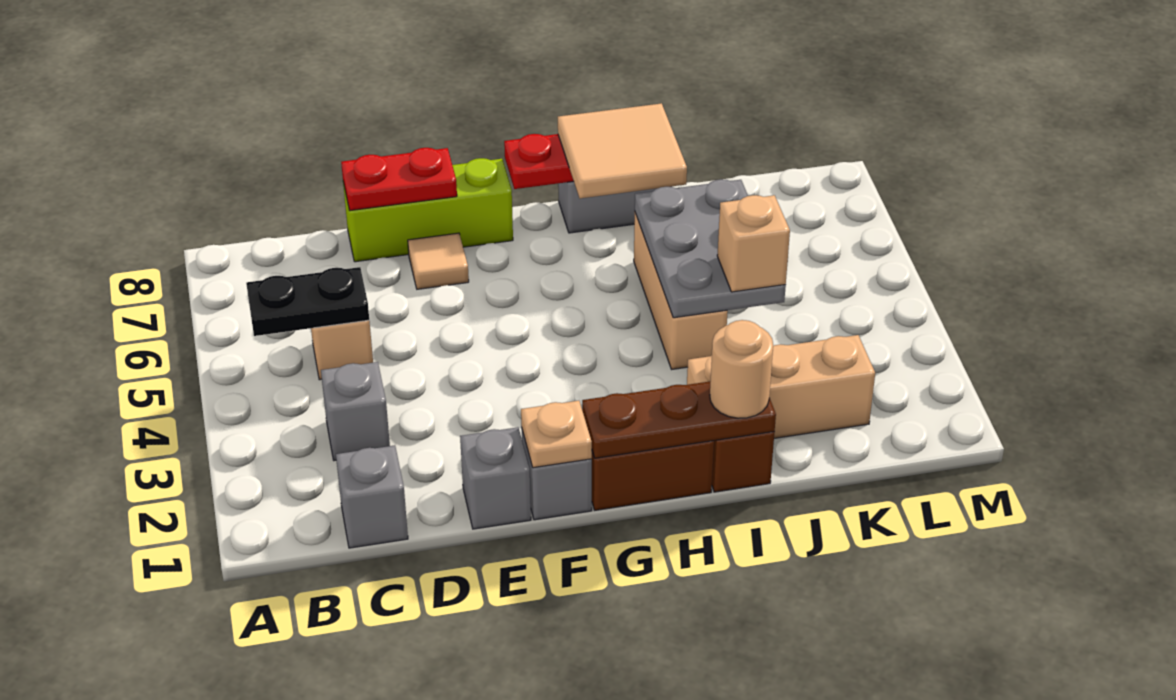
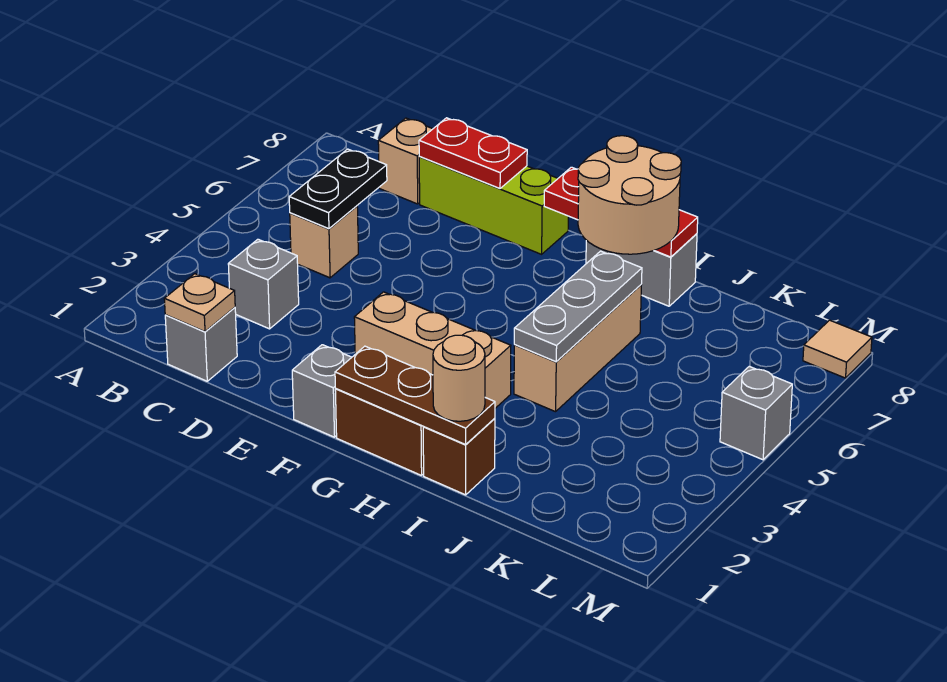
black plate B5:C5 level 2 -> black plate C5:C6 level 2
grey brick E1 level 1 -> grey brick M5 level 1
tan tile E7 level 1 -> tan tile M8 level 1
tan plate F1 level 2 -> tan plate C1 level 2
tan tile H7:I8 level 3 -> tan round brick H7:I8 level 3
tan brick I2:K2 level 1 -> tan brick F3:H3 level 1
grey plate I4:J6 level 2 -> grey plate I4:I6 level 2
tan brick J4 level 3 -> tan brick C8 level 1

